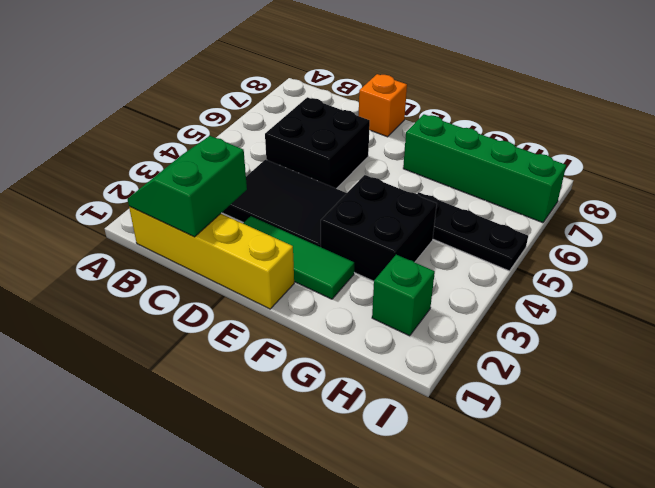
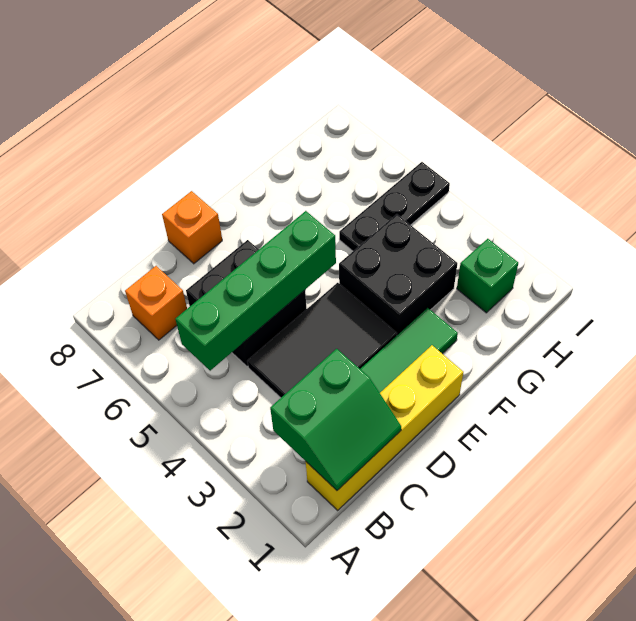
green slope B1:C2 level 2 top C -> green slope B1:C2 level 2 top 2
none -> orange brick B7 level 1
green brick F7:I7 level 1 -> green brick B5:E5 level 2

